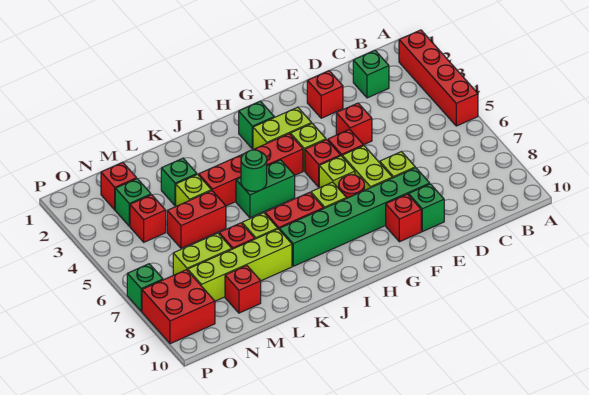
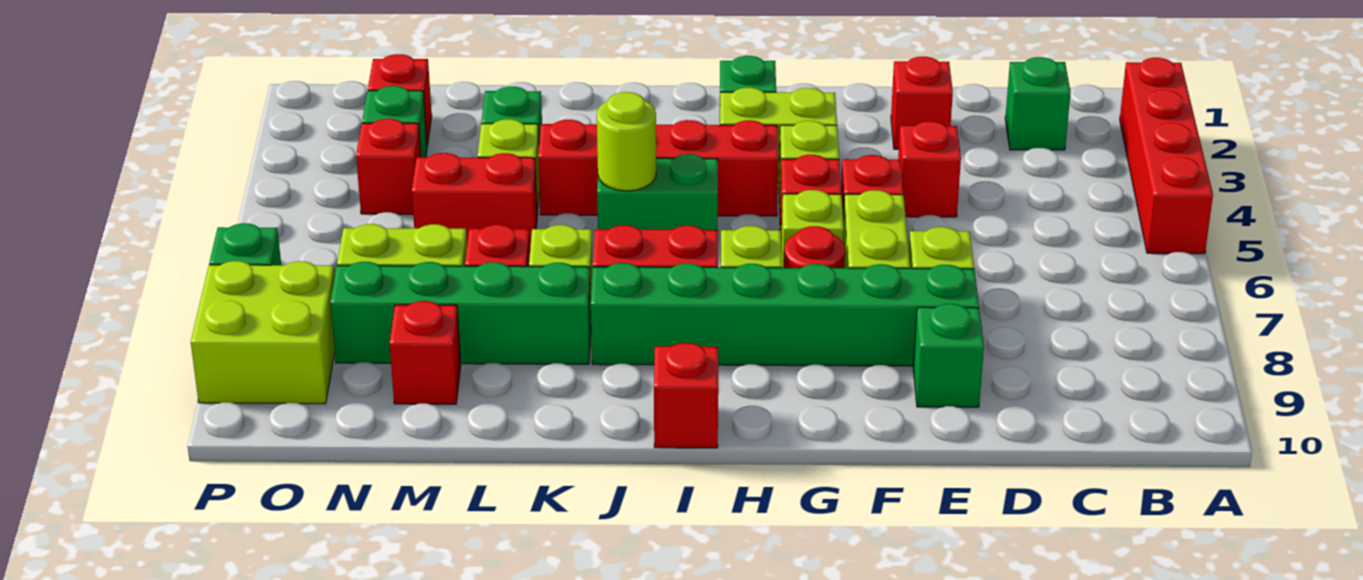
red brick F9 level 1 -> red brick I10 level 1
green round brick J5 level 2 -> lime round brick J5 level 2
lime brick K8:N8 level 1 -> green brick K8:N8 level 1
red brick O8:P9 level 1 -> lime brick O8:P9 level 1

